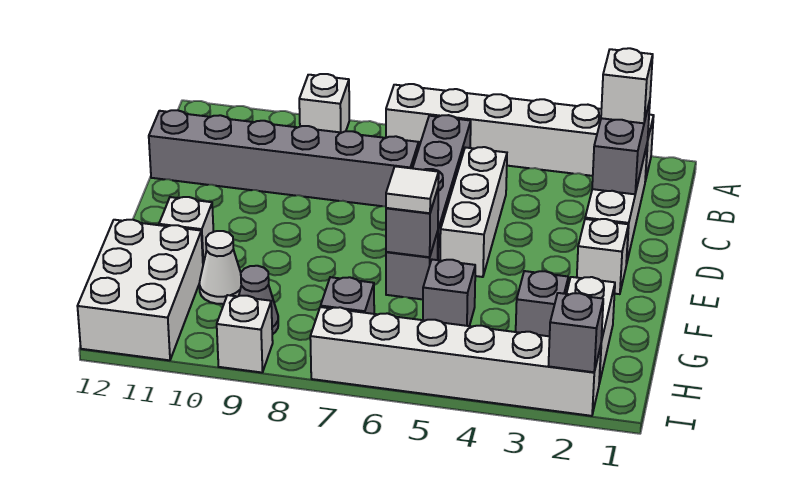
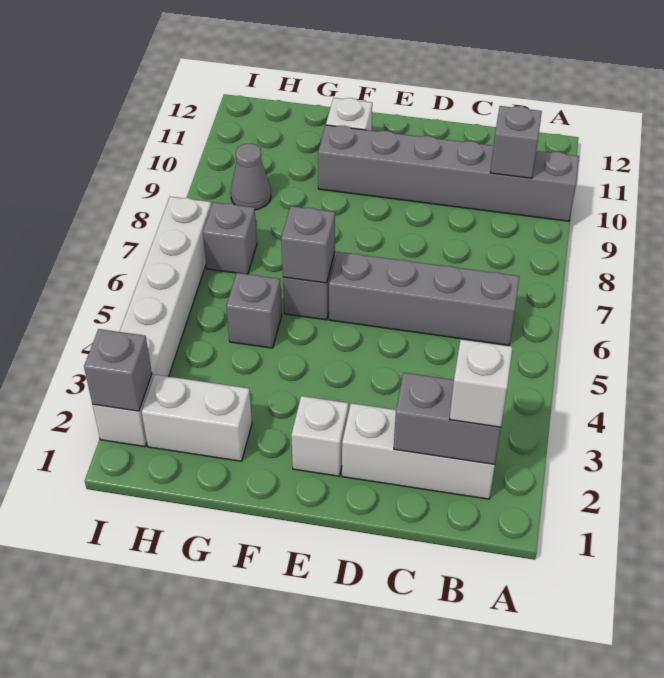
white brick A2:A7 level 1 -> none
white brick A9 level 1 -> none
white brick C5:E5 level 1 -> none
grey brick C7:C12 level 1 -> grey brick A10:F10 level 1
white tile F6 level 3 -> none
grey brick G3 level 1 -> grey brick B10 level 2
white cone G10 level 1 -> none
white brick G11:I12 level 1 -> none
white brick I9 level 1 -> none

